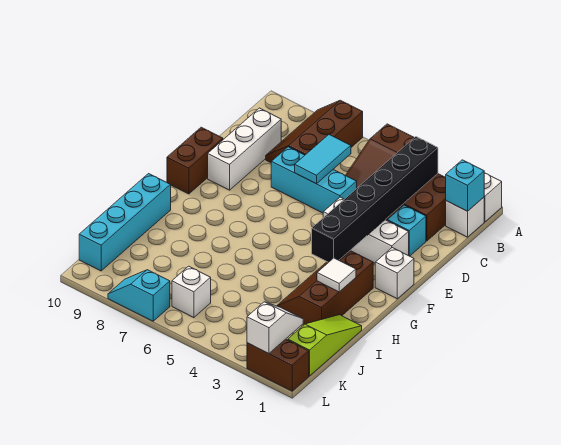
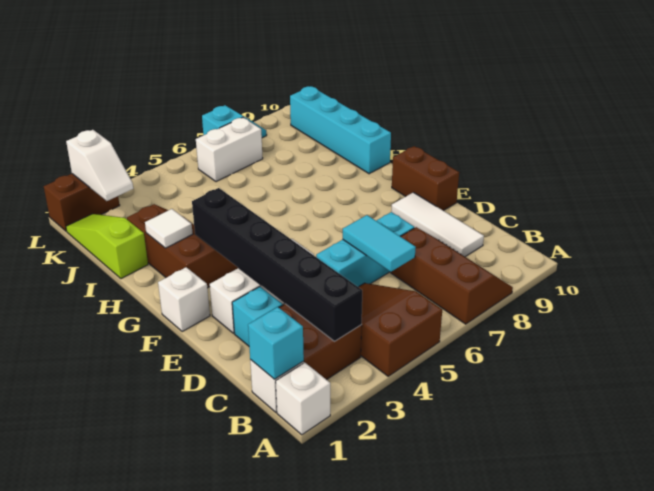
white brick C9:E9 level 1 -> white tile C9:E9 level 1
lime slope I1:K1 level 1 top K -> lime slope I1:K1 level 1 top I
white brick K6 level 1 -> white brick K6:K7 level 1

